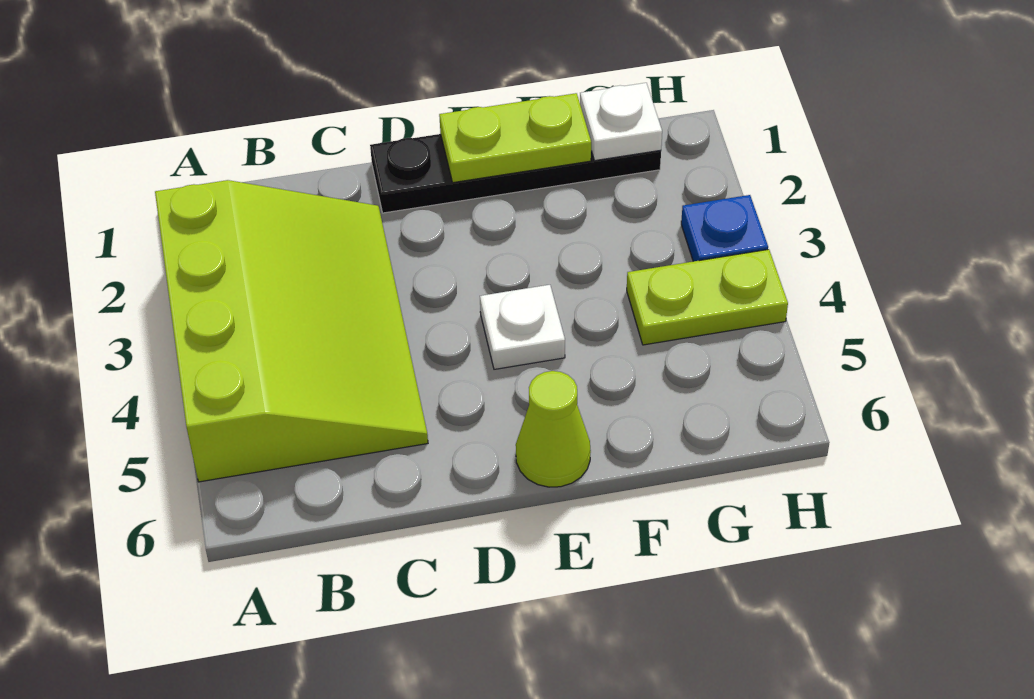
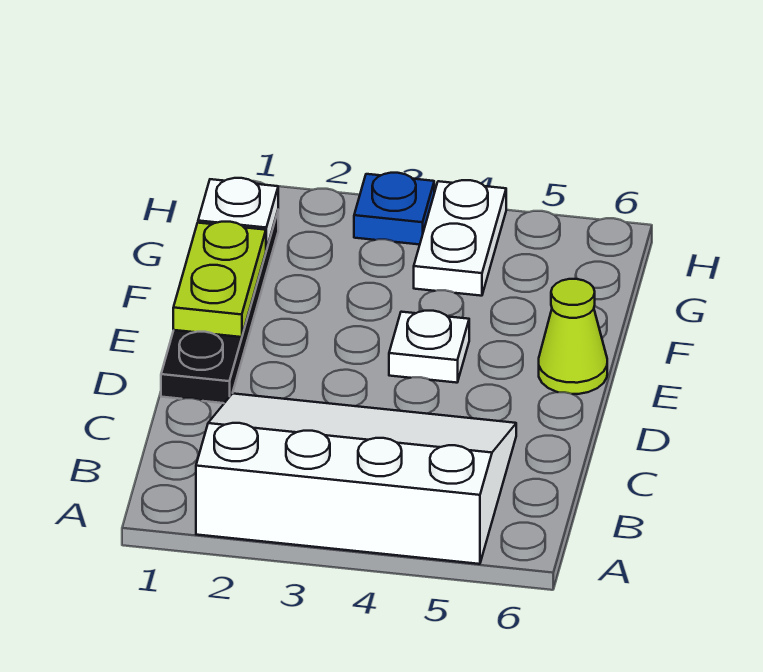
lime slope A2:C5 level 1 top A -> white slope A2:C5 level 1 top A
lime plate G4:H4 level 1 -> white plate G4:H4 level 1

